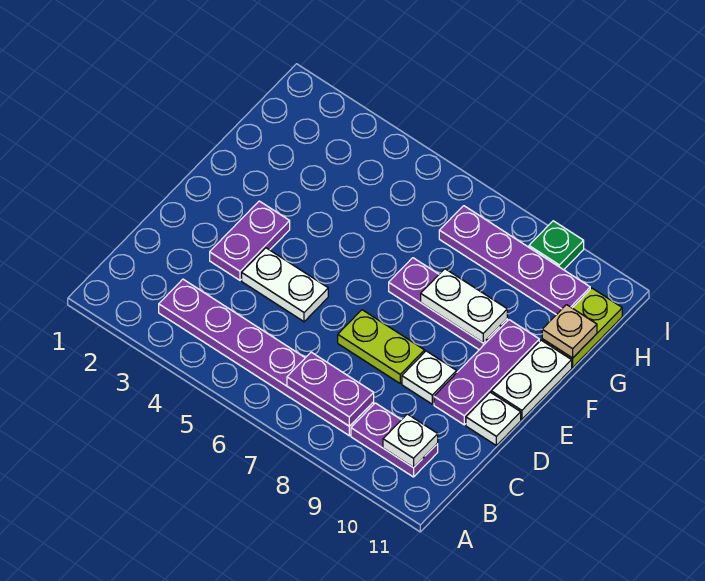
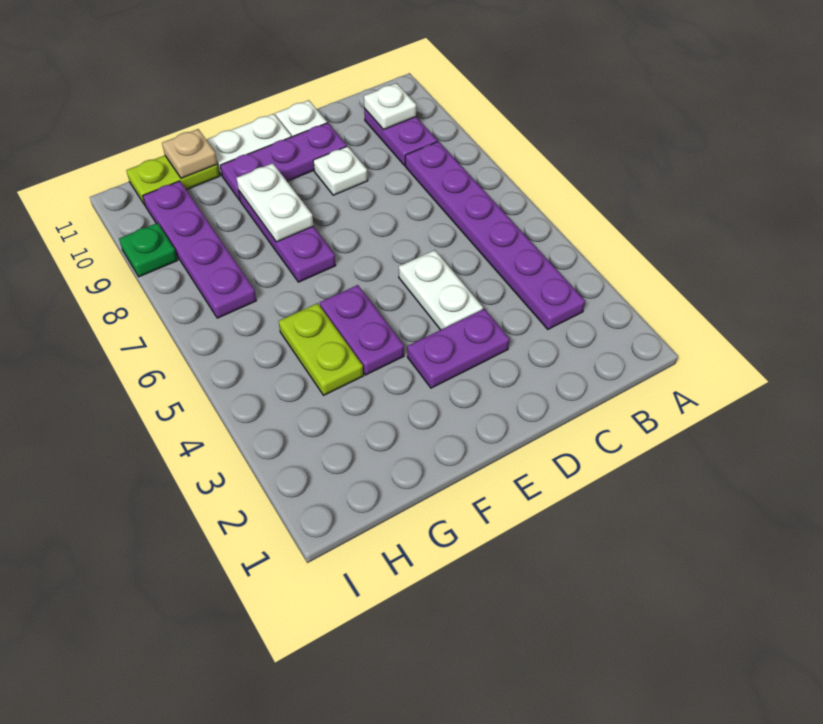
purple plate B7:B8 level 2 -> purple plate F4:F5 level 1
lime plate D7:D8 level 1 -> lime plate G4:G5 level 1

